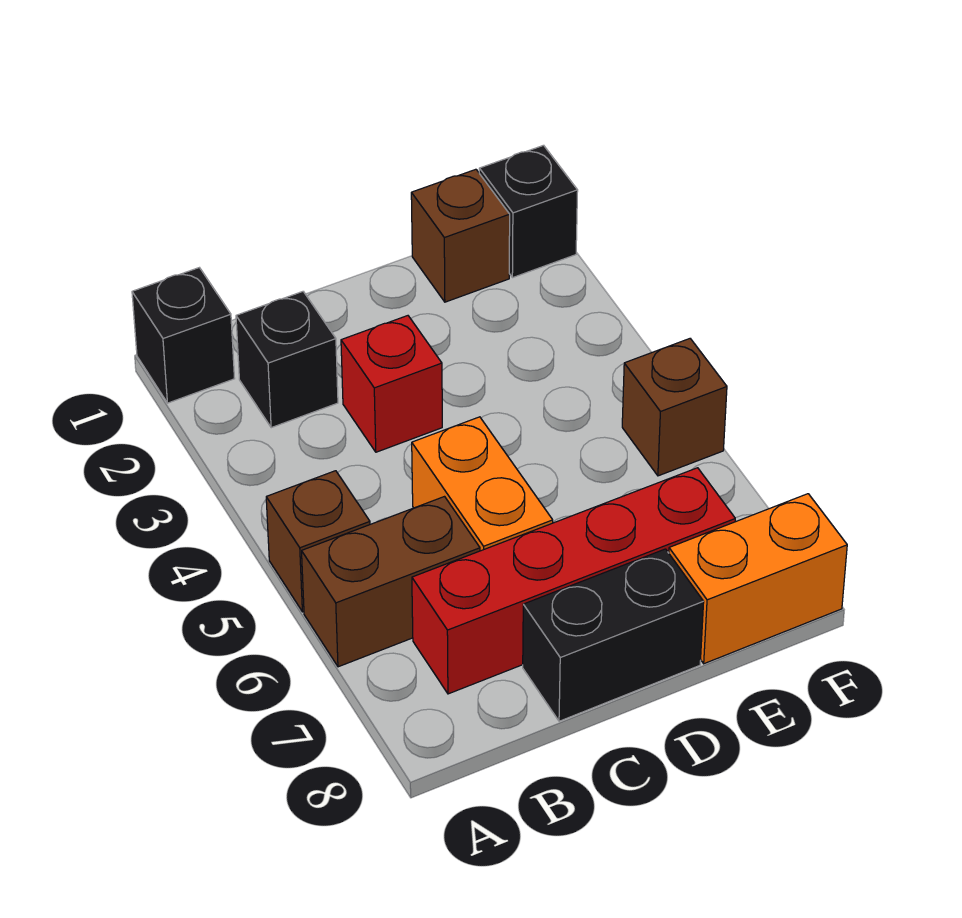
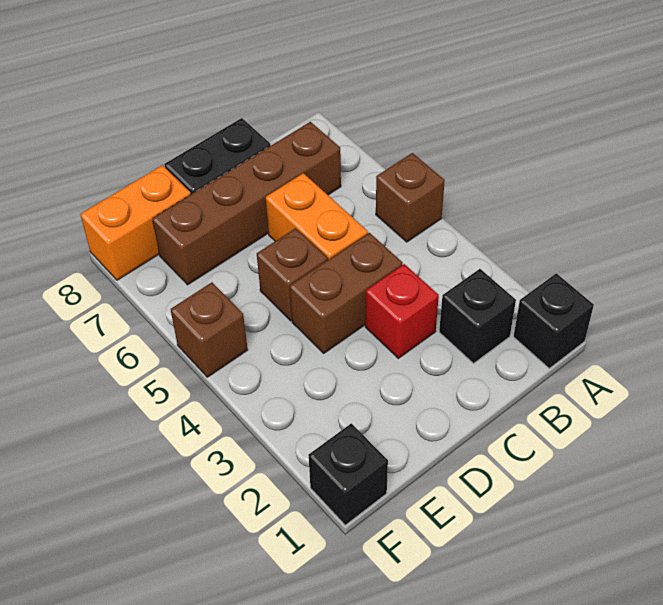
brown brick A6:B6 level 1 -> brown brick C4:D4 level 1
red brick B7:E7 level 1 -> brown brick B7:E7 level 1
brown brick E1 level 1 -> brown brick D5 level 1

